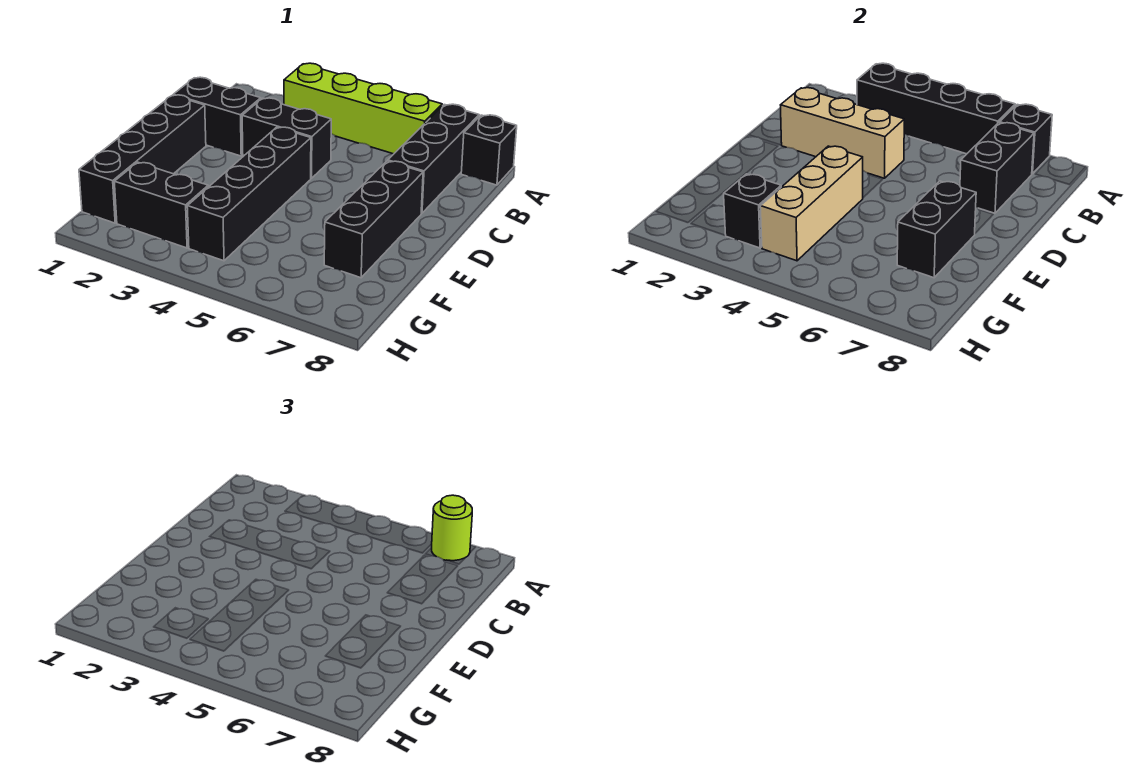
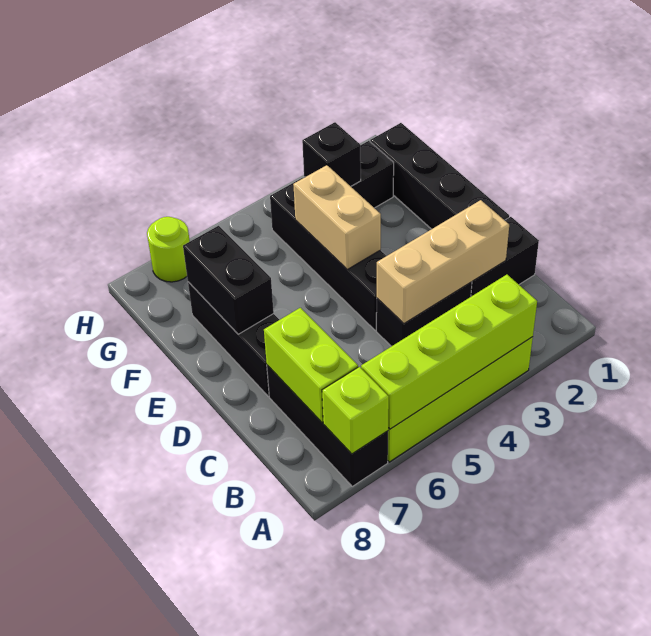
black brick A3:A6 level 2 -> lime brick A3:A6 level 2
black brick A7 level 2 -> lime brick A7 level 2
lime round brick A7 level 3 -> lime round brick H7 level 1
black brick A8 level 1 -> none
black brick B7:C7 level 2 -> lime brick B7:C7 level 2
tan brick E4:G4 level 2 -> tan brick E4:F4 level 2

